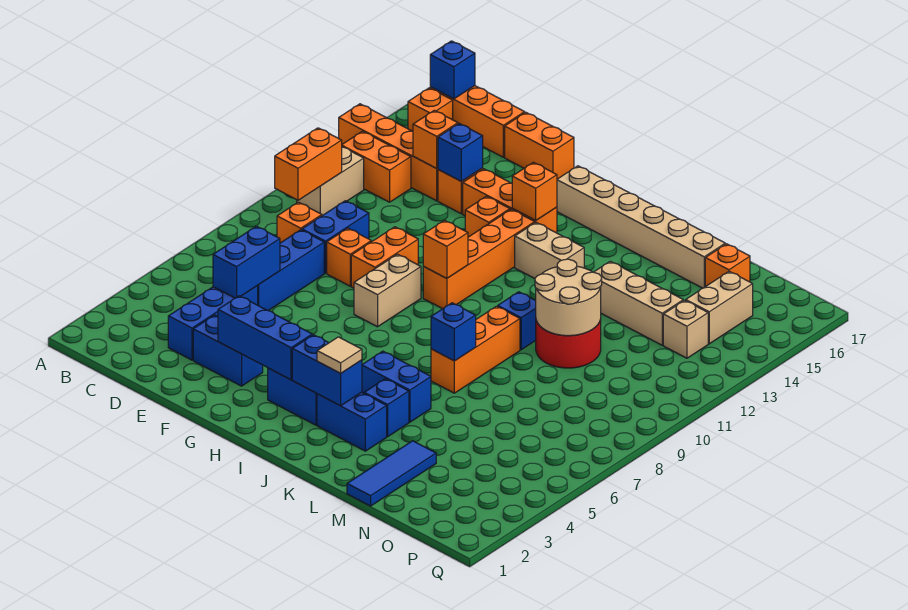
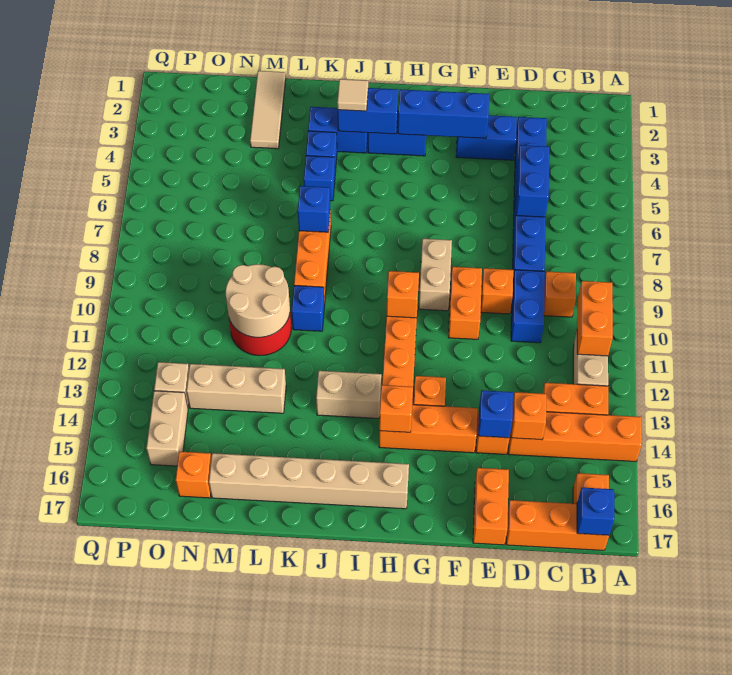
orange brick E17:F17 level 1 -> orange brick E16:E17 level 1
blue brick J5:K5 level 1 -> blue brick K5 level 1
blue tile M1:M3 level 1 -> tan tile M1:M3 level 1

